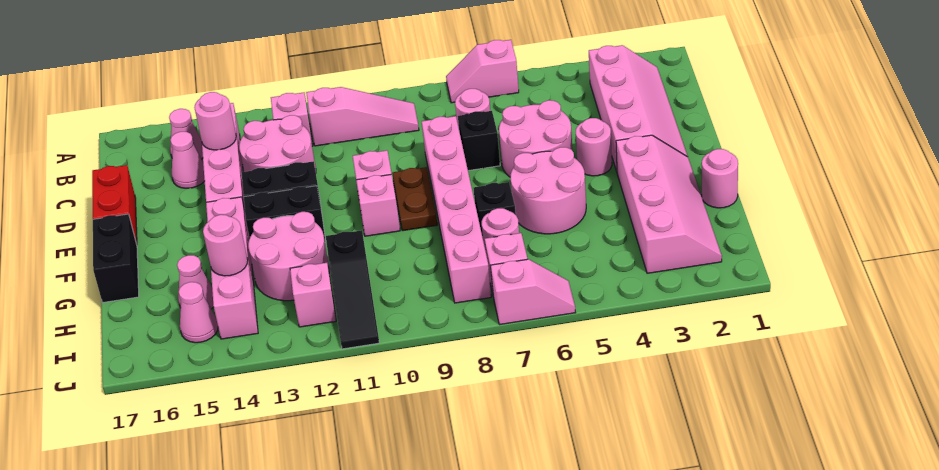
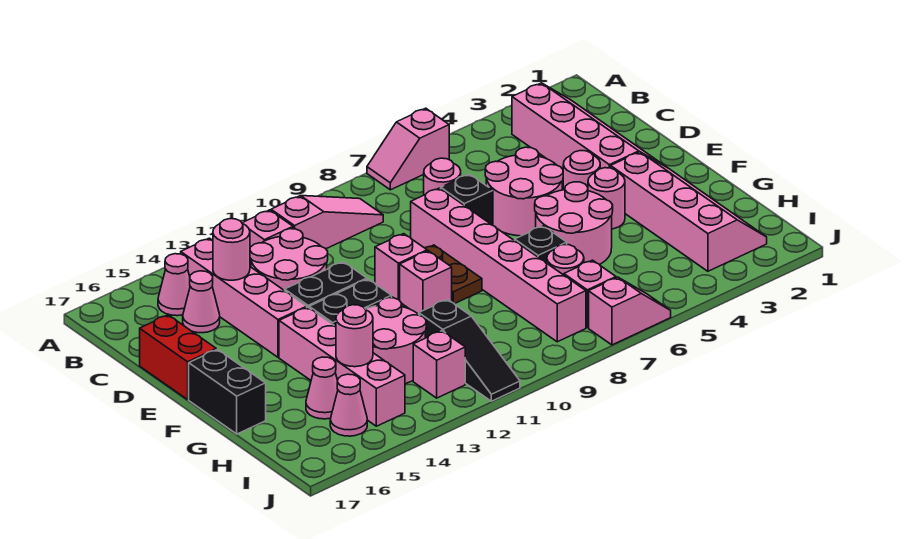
pink round brick G1 level 1 -> pink round brick F4 level 1

